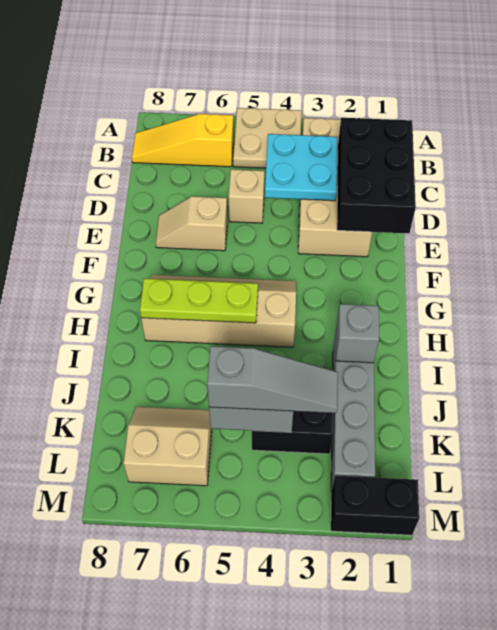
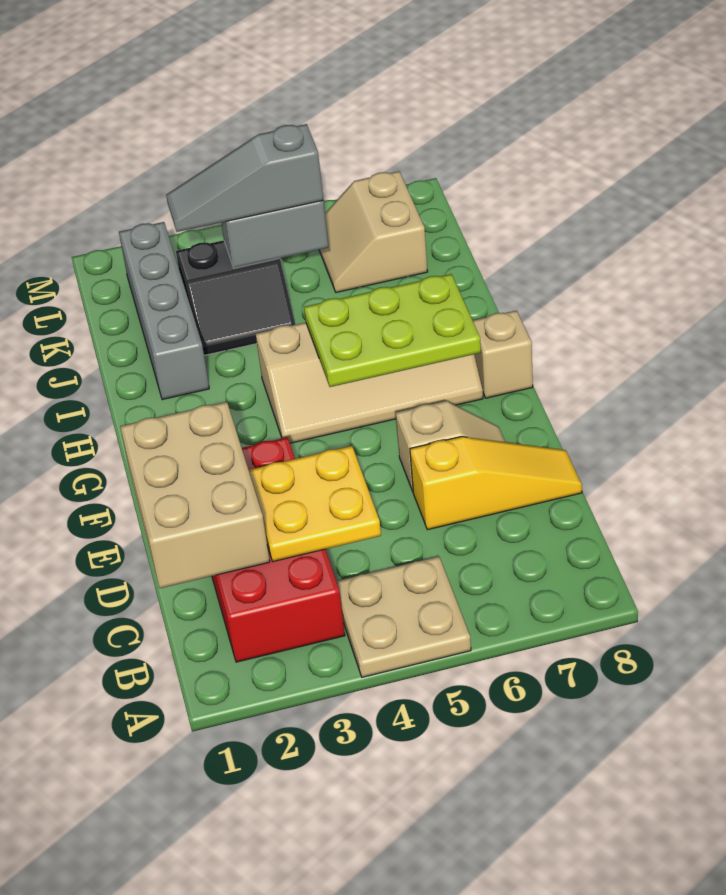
tan brick B2:E3 level 1 -> red brick B2:E3 level 1
yellow slope B6:B8 level 1 top 6 -> yellow slope D6:D8 level 1 top 6
black brick C1:E2 level 2 -> tan brick C1:E2 level 2
cyan plate C3:D4 level 2 -> yellow plate C3:D4 level 2
tan brick D5 level 1 -> tan brick G8 level 1
lime plate H5:H7 level 2 -> lime plate G5:H7 level 2
grey brick I2 level 2 -> none
tan slope K6:L7 level 1 top L -> tan slope K6:L7 level 1 top 7
black brick M1:M2 level 1 -> none

